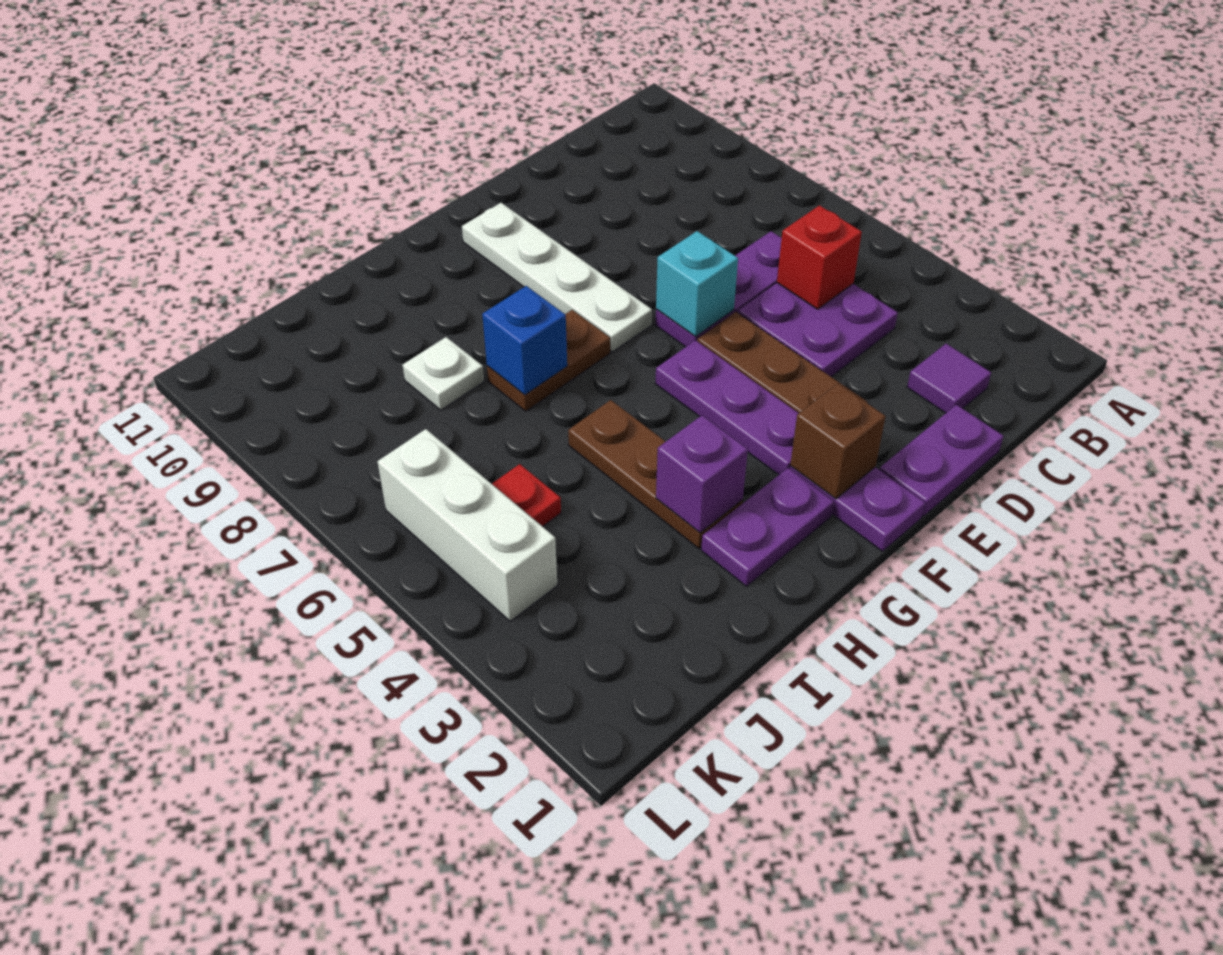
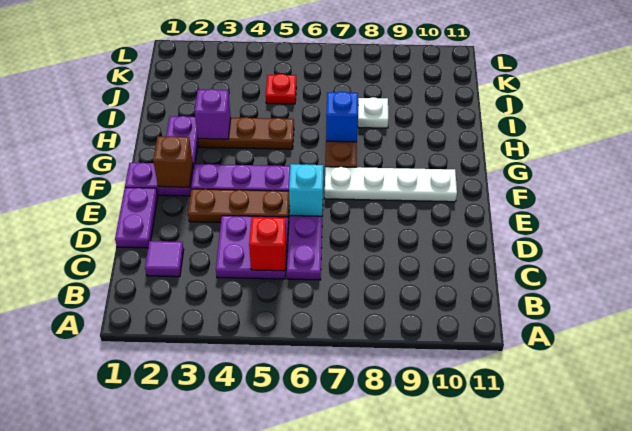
white brick K4:K6 level 1 -> none

